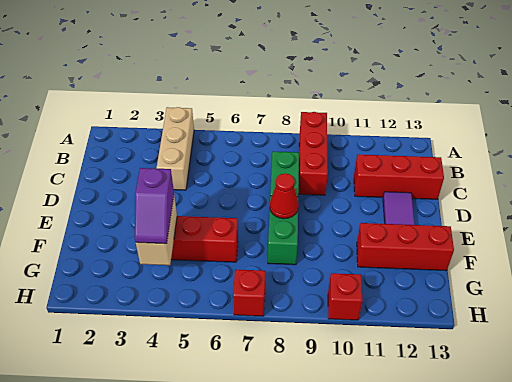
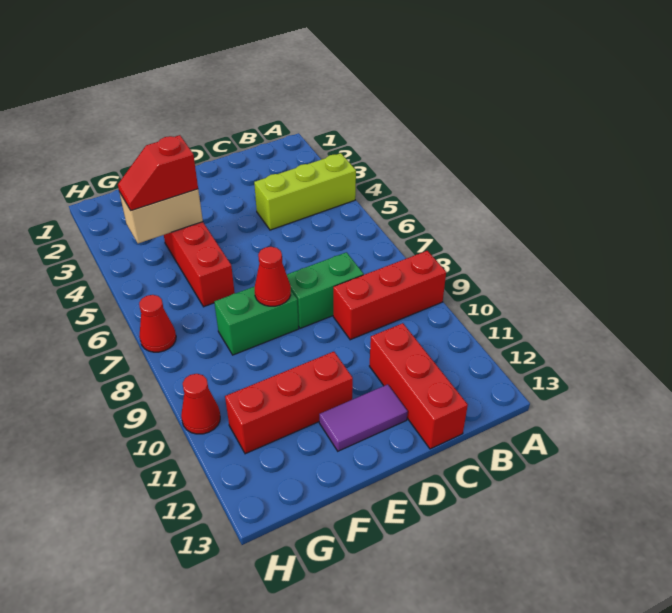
tan brick A4:C4 level 1 -> lime brick A4:C4 level 1
purple slope F4:G4 level 3 top F -> red slope F4:G4 level 3 top F
red brick F11:F13 level 1 -> red brick E11:G11 level 1
red brick H7 level 1 -> red cone H7 level 1
red brick H10 level 1 -> red cone H10 level 1

